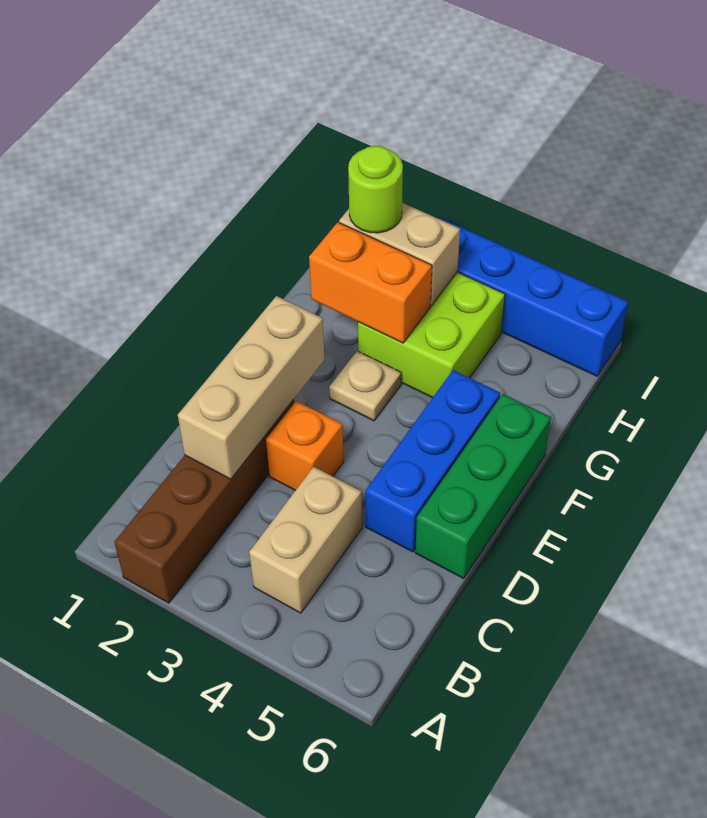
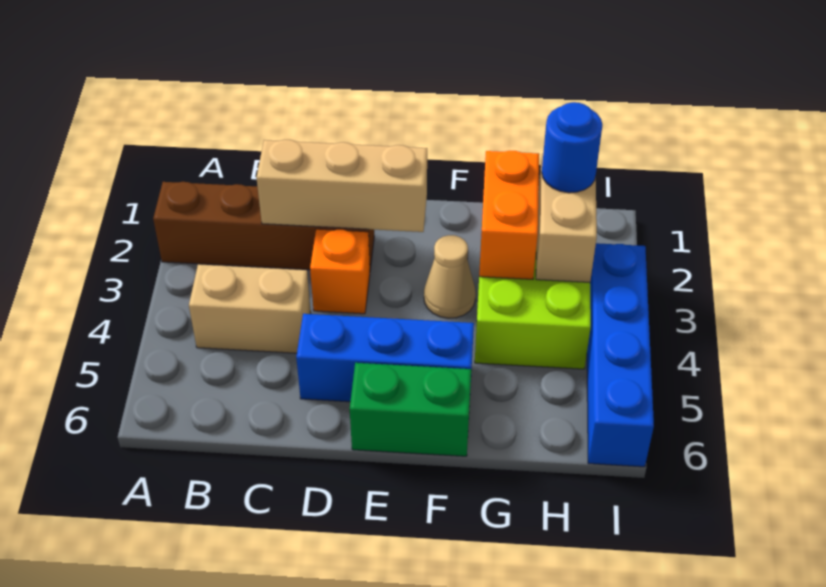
green brick D6:F6 level 1 -> green brick E6:F6 level 1
tan plate F3 level 1 -> tan cone F3 level 1
lime round brick H2 level 3 -> blue round brick H2 level 3

